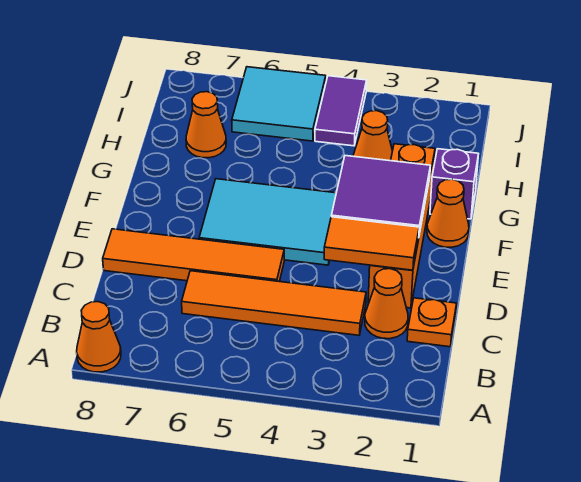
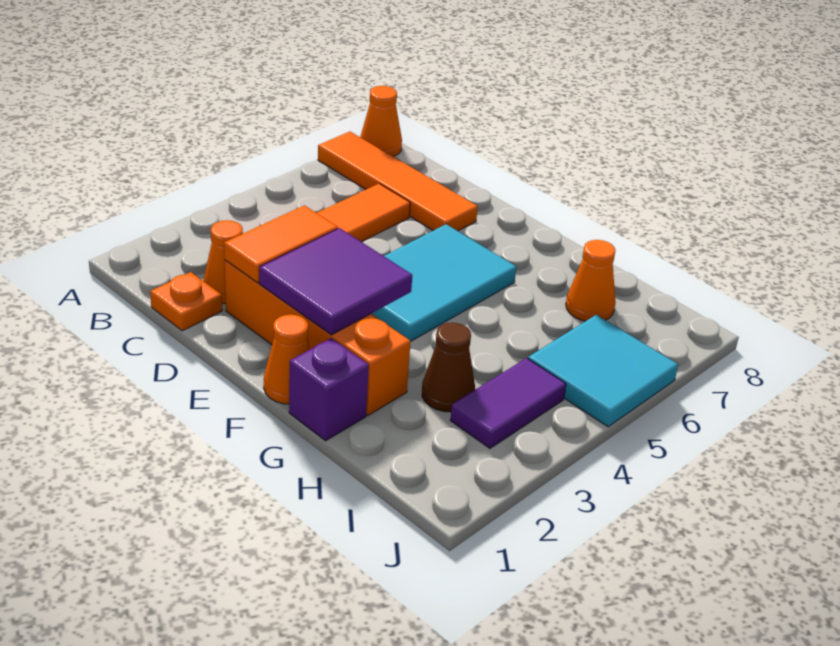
orange tile D5:D8 level 1 -> orange tile A7:D7 level 1
orange cone H3 level 1 -> brown cone H3 level 1
purple tile I4:J4 level 1 -> purple tile I3:I4 level 1

